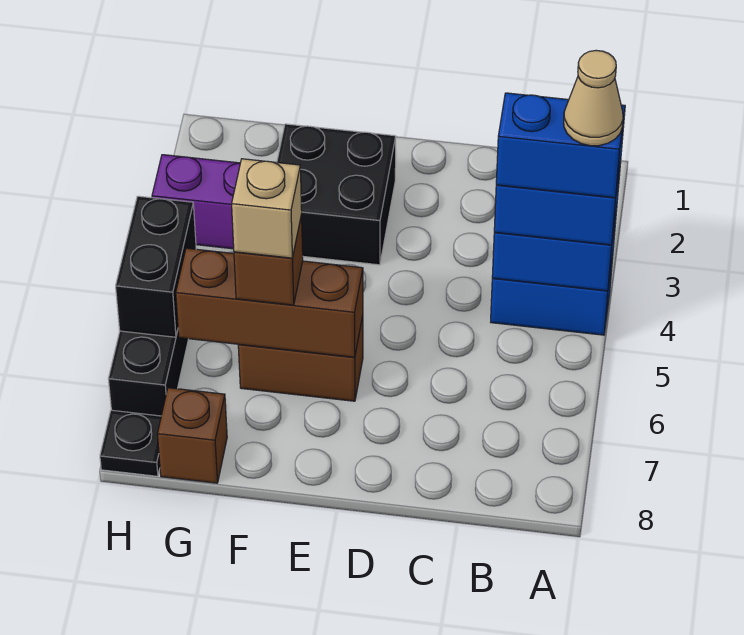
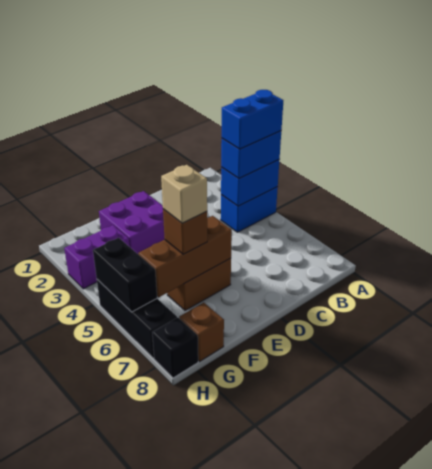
tan cone A4 level 5 -> none
black brick E2:F3 level 1 -> purple brick E2:F3 level 1
black plate H8 level 1 -> black brick H8 level 1

